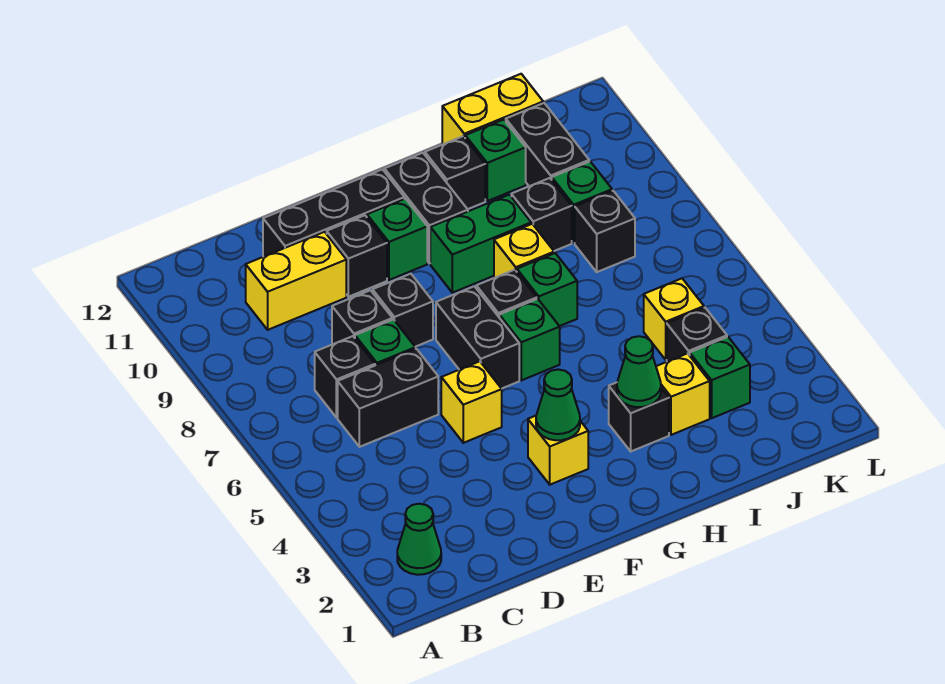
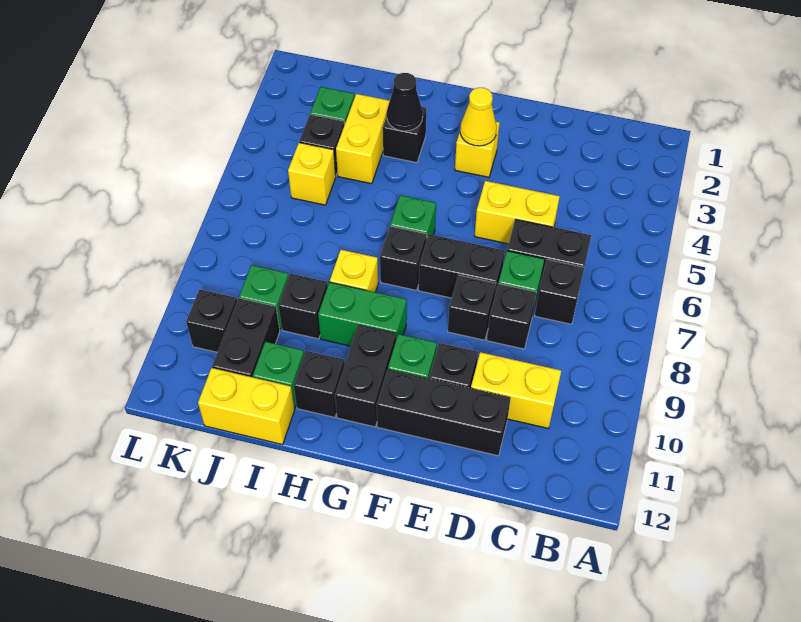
green cone B2 level 1 -> none
yellow brick E5 level 1 -> yellow brick D5:E5 level 1
green cone F3 level 2 -> yellow cone F3 level 2
black brick F6:F7 level 1 -> black brick E7:F7 level 1
green cone H3 level 2 -> black cone H3 level 2
green brick H7 level 1 -> none
yellow brick I3 level 1 -> yellow brick I3:I4 level 1
black brick J8 level 1 -> black brick K10 level 1

